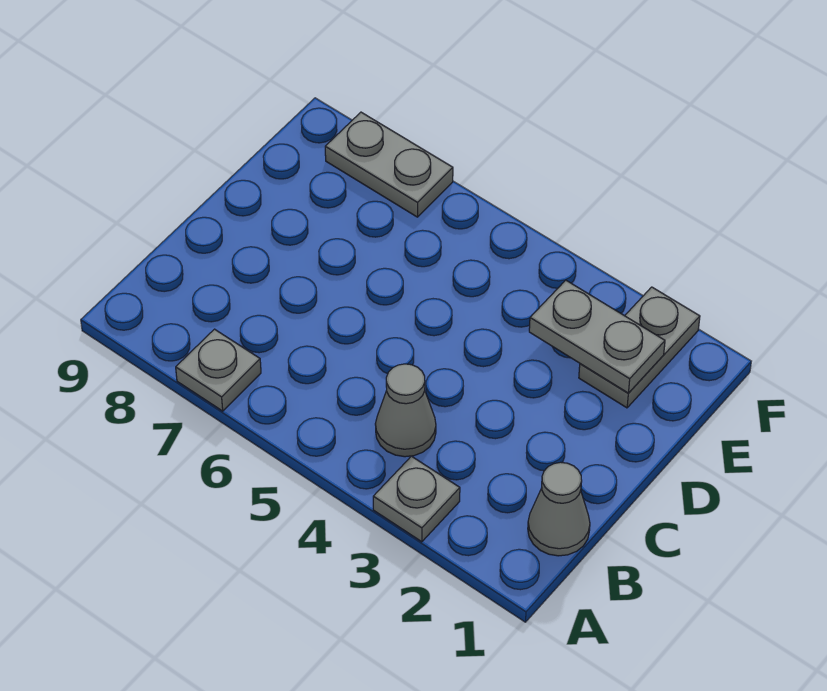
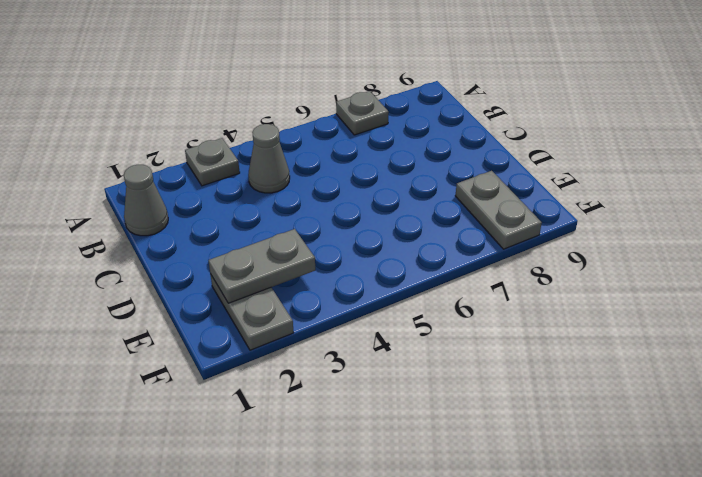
grey plate F7:F8 level 1 -> grey plate E8:F8 level 1

